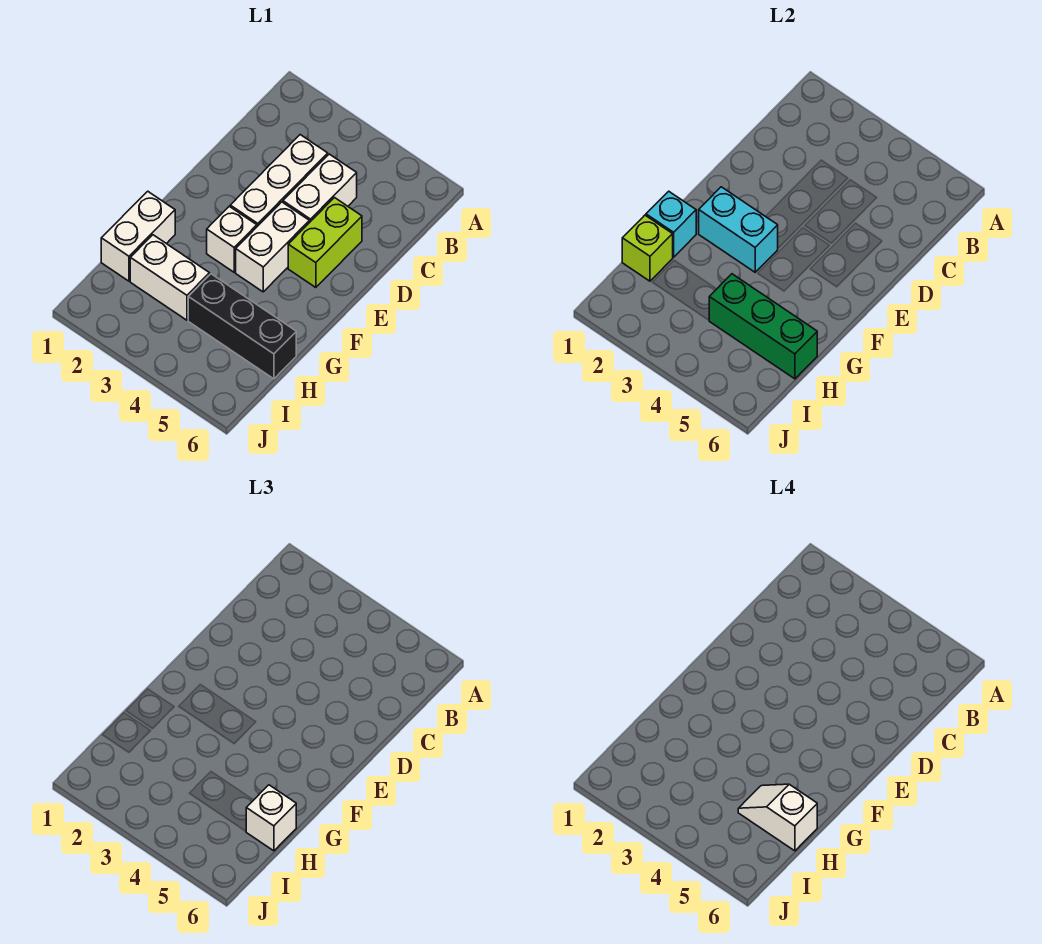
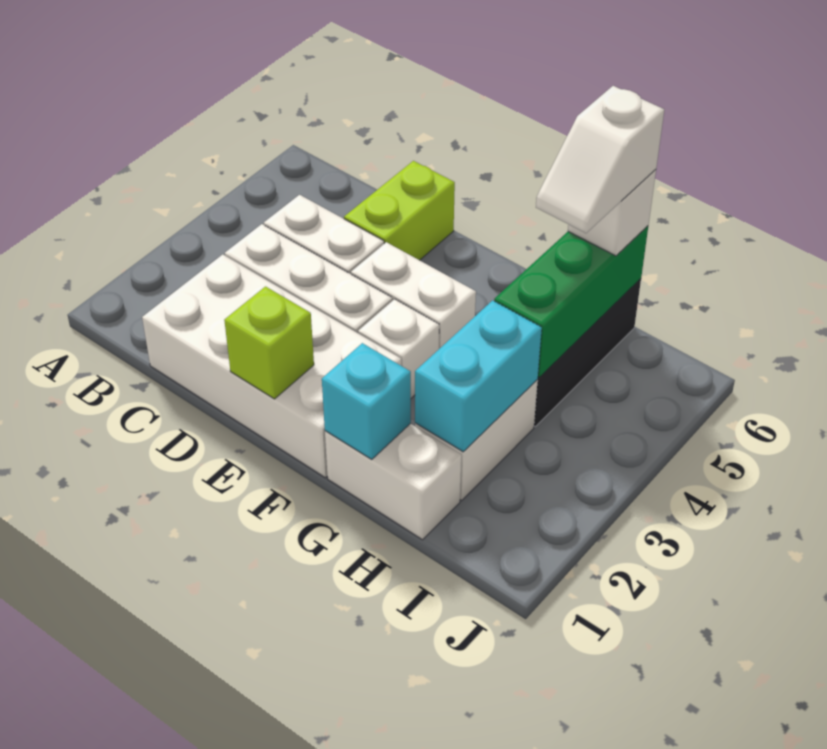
none -> white brick C1:F2 level 1
lime brick D5:E5 level 1 -> lime brick D5:D6 level 1
cyan brick F2:F3 level 2 -> cyan brick H2:H3 level 2
lime brick H1 level 2 -> lime brick E1 level 2

